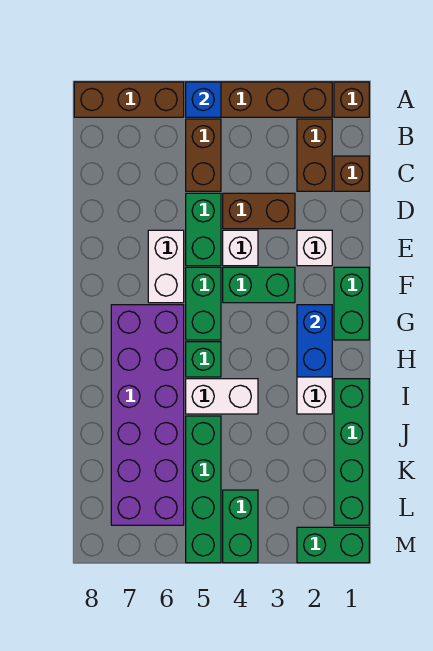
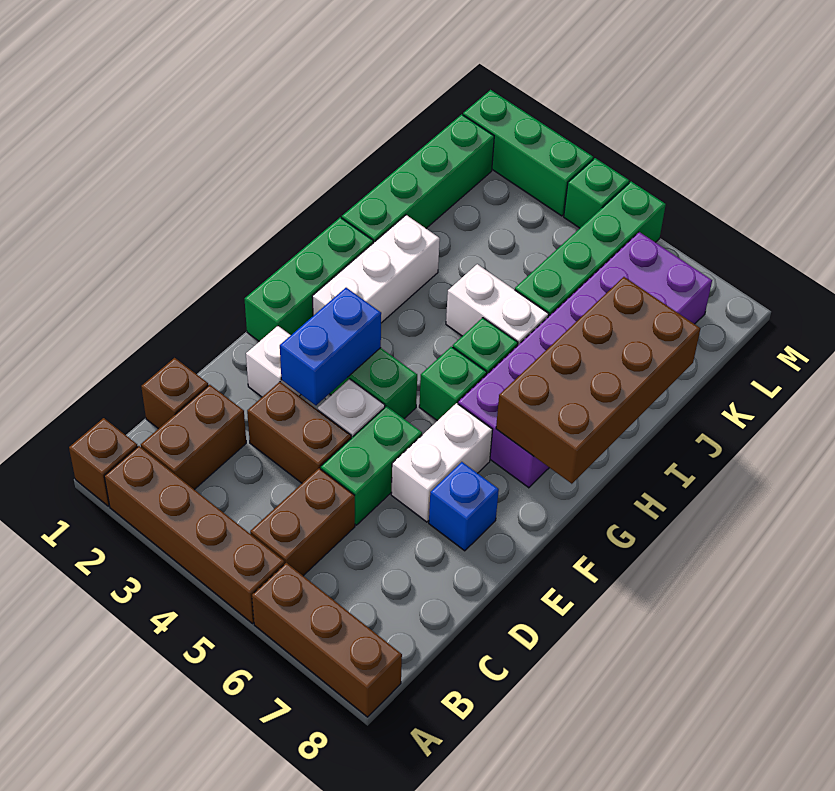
blue brick A5 level 2 -> blue brick E7 level 1
green brick F1:G1 level 1 -> green brick F1:H1 level 1
green brick F5:G5 level 1 -> green brick G5 level 1
blue brick G2:H2 level 2 -> blue brick E3:F3 level 2
none -> brown brick G7:J8 level 2
green brick L4:M4 level 1 -> green brick M4 level 1
green brick M1:M2 level 1 -> green brick M1:M3 level 1

